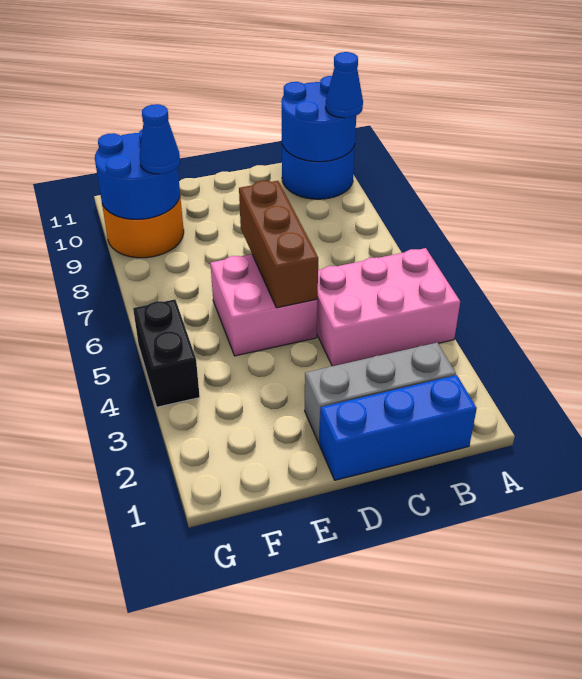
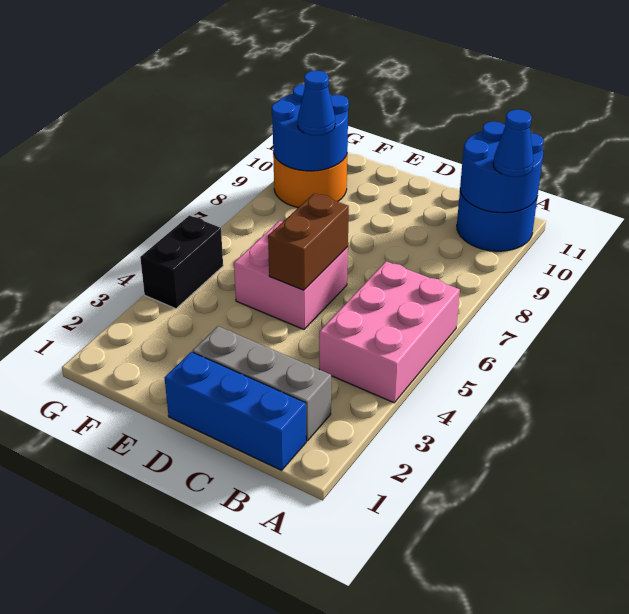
pink brick A4:C5 level 1 -> pink brick A4:B6 level 1
brown brick D5:D7 level 2 -> brown brick D5:D6 level 2

